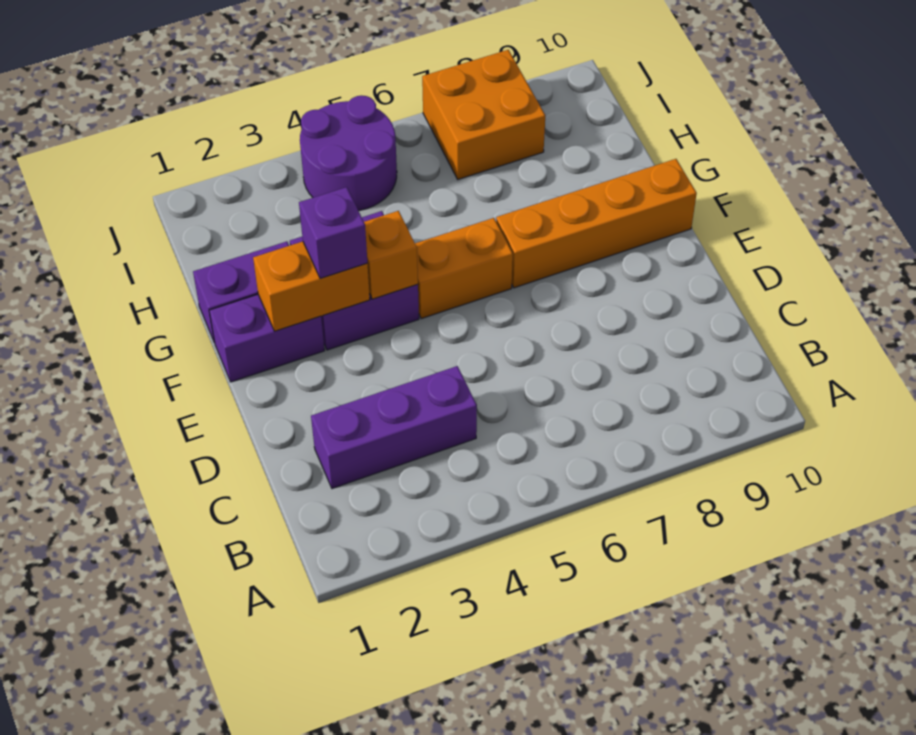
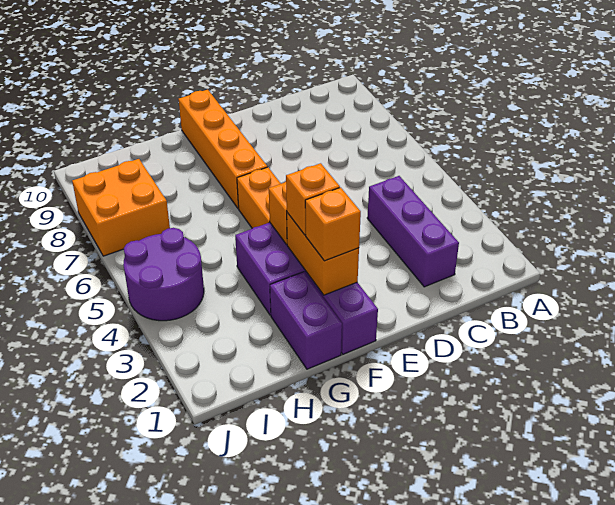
none -> orange brick F2 level 3
purple brick F3 level 3 -> orange brick F3 level 3

